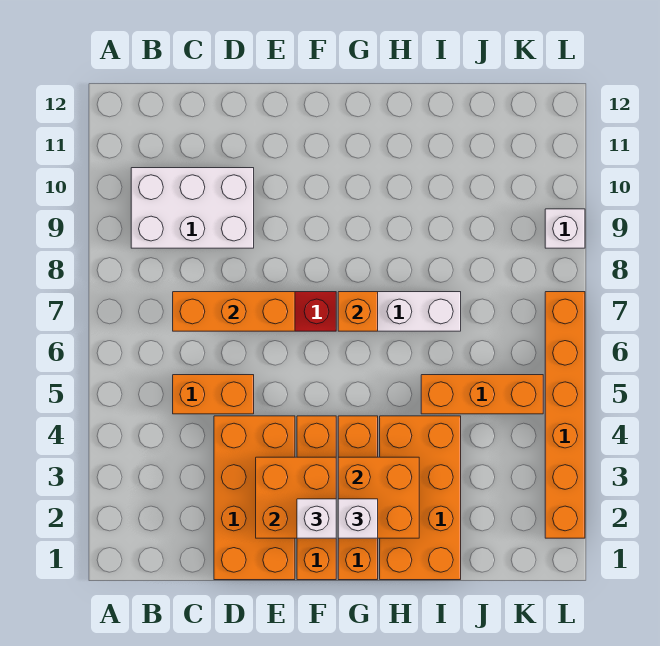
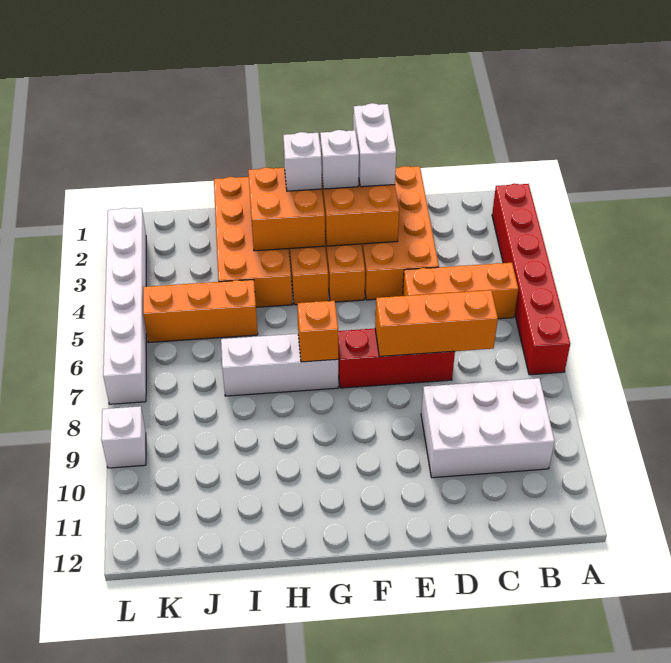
none -> red brick A2:A7 level 1
orange brick C5:D5 level 1 -> orange brick B5:D5 level 1
none -> white brick E1:E2 level 3
orange brick L2:L7 level 1 -> white brick L2:L7 level 1

